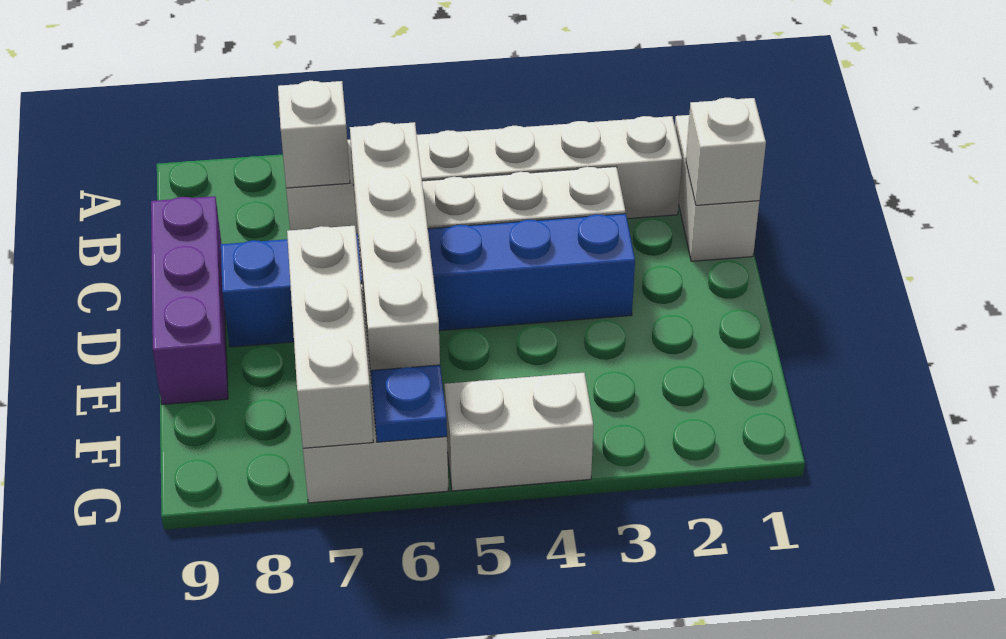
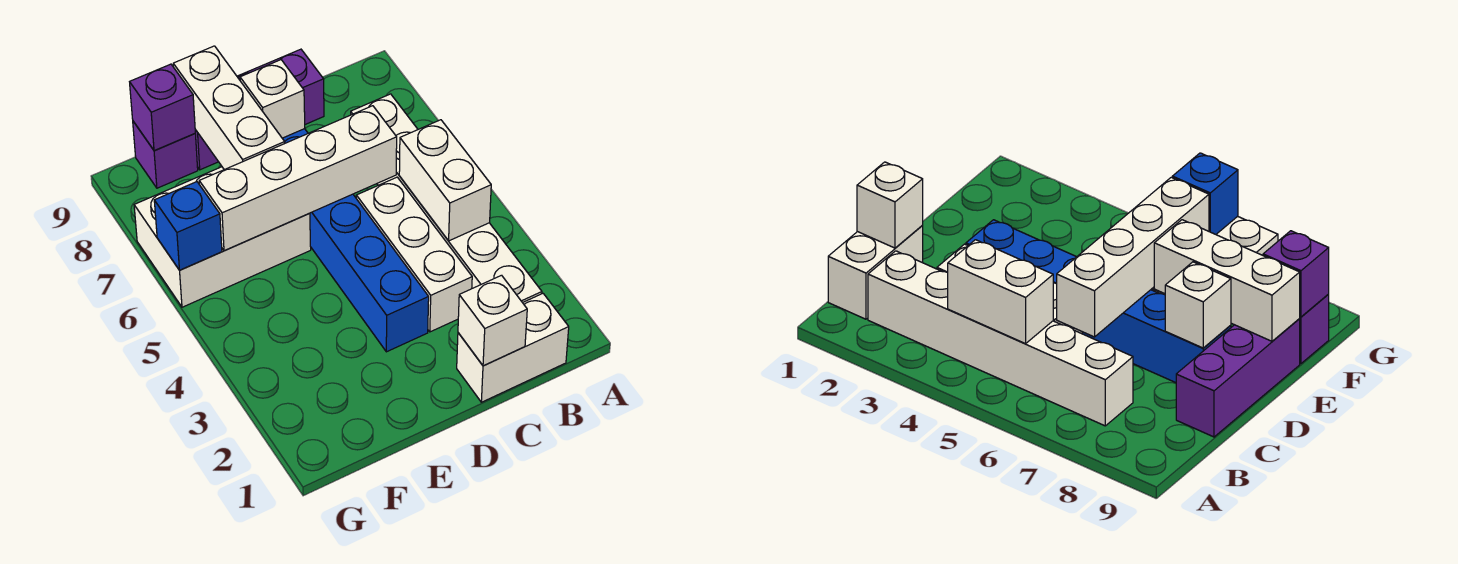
white brick B7 level 2 -> white brick D8 level 2
white brick E7:G7 level 2 -> white brick E7:E9 level 2
none -> purple brick F9 level 1
none -> purple brick F9 level 2
white brick G4:G5 level 1 -> white brick B4:B5 level 2
blue plate G6 level 2 -> blue brick G6 level 2

